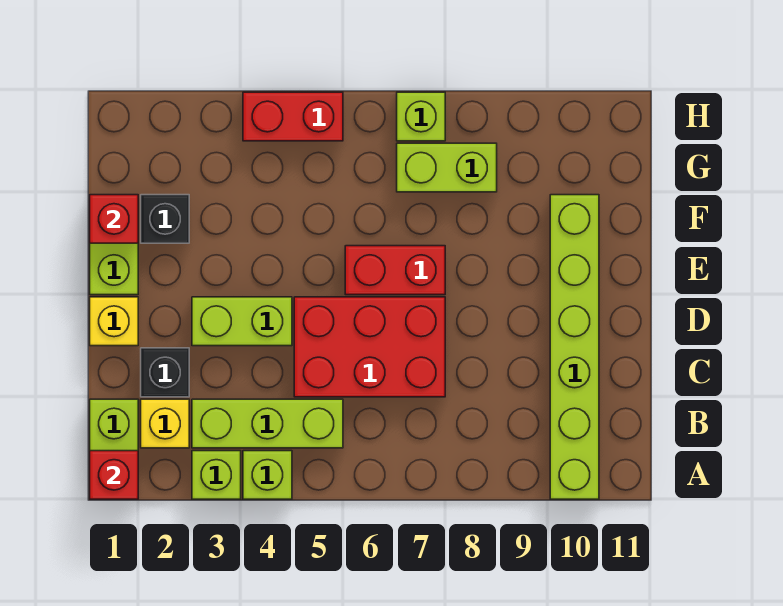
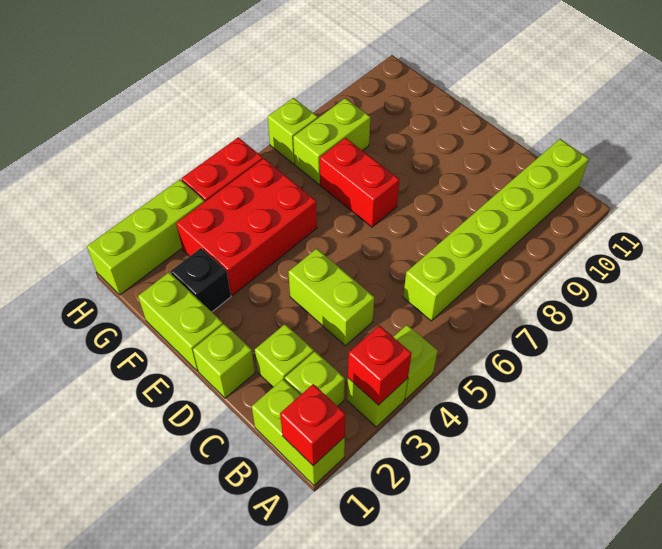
lime brick A10:F10 level 1 -> lime brick B6:B11 level 1
yellow brick B2 level 1 -> lime brick B2 level 1
lime brick B3:B5 level 1 -> lime brick H1:H3 level 1
black brick C2 level 1 -> lime brick C2 level 1
red brick C5:D7 level 1 -> red brick F3:G5 level 1
yellow brick D1 level 1 -> lime brick D1 level 1
lime brick D3:D4 level 1 -> lime brick C4:D4 level 1
red brick E6:E7 level 1 -> red brick E7:F7 level 1
red brick F1 level 2 -> red brick A3 level 2

